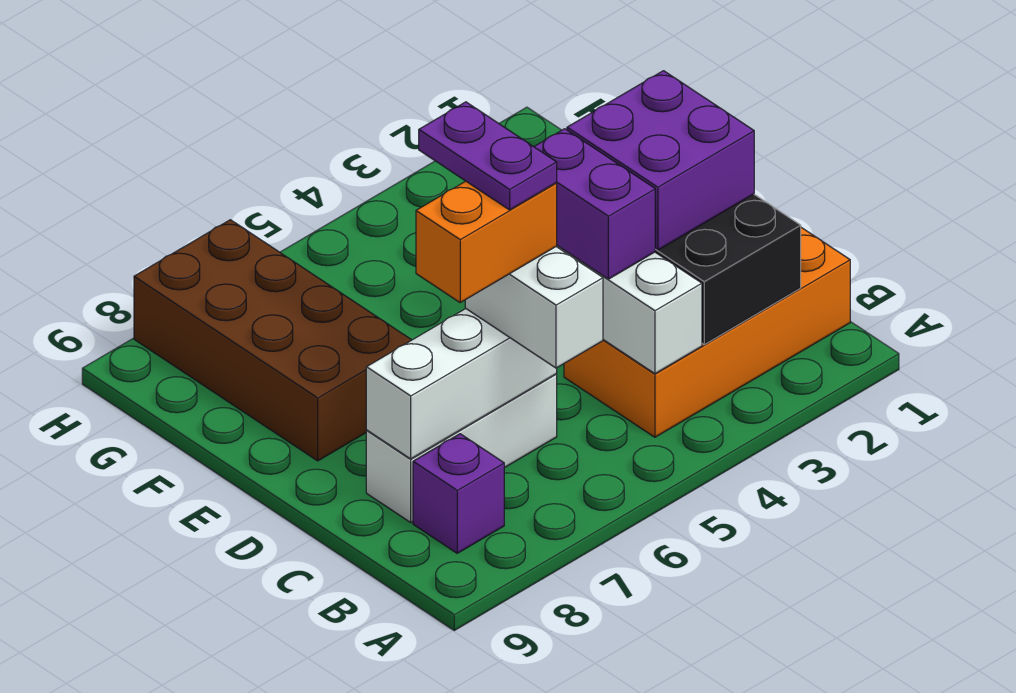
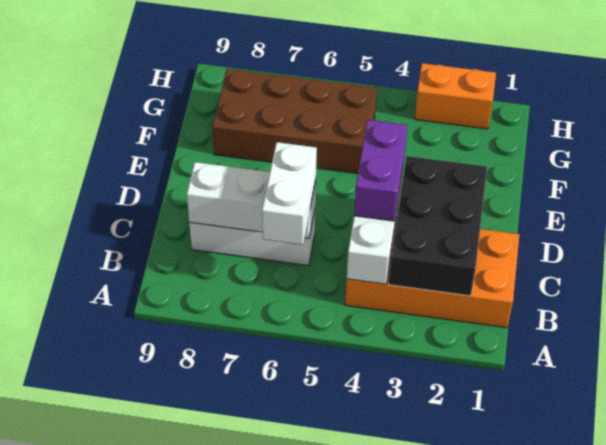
purple brick B8 level 1 -> none
purple brick C2:D3 level 3 -> none
orange brick C6:C7 level 4 -> orange brick H2:H3 level 1
purple plate C6:D6 level 5 -> none
brown brick E7:H8 level 1 -> brown brick F5:G8 level 1

